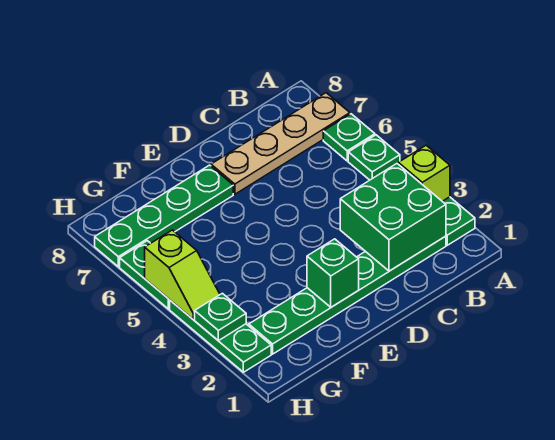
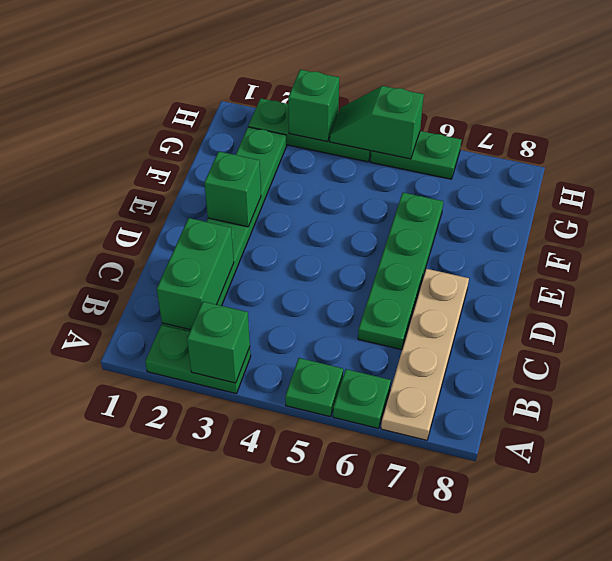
lime brick A3 level 2 -> green brick A3 level 2
green brick B2:C3 level 2 -> green brick B2:C2 level 2
green plate E7:H7 level 1 -> green plate C6:F6 level 1
green plate H3 level 2 -> green brick H3 level 2
lime slope H4:H5 level 2 top 5 -> green slope H4:H5 level 2 top 5

